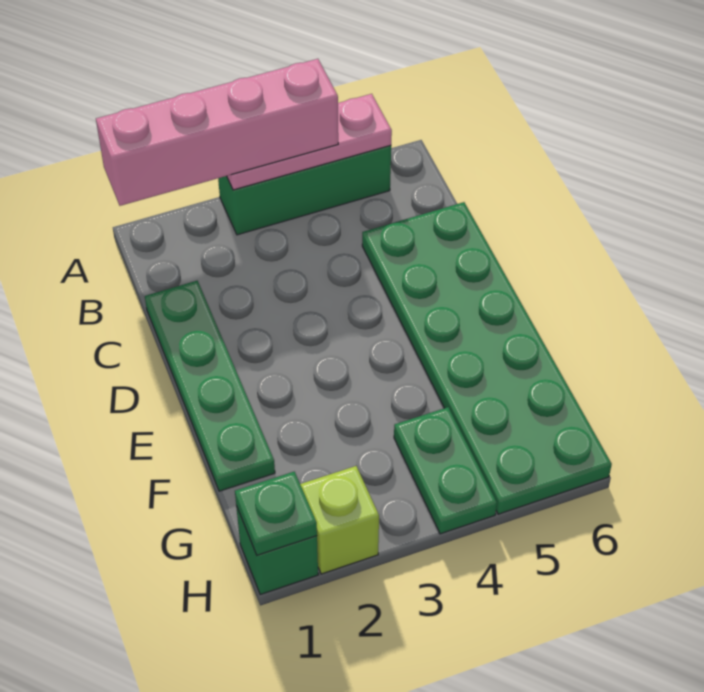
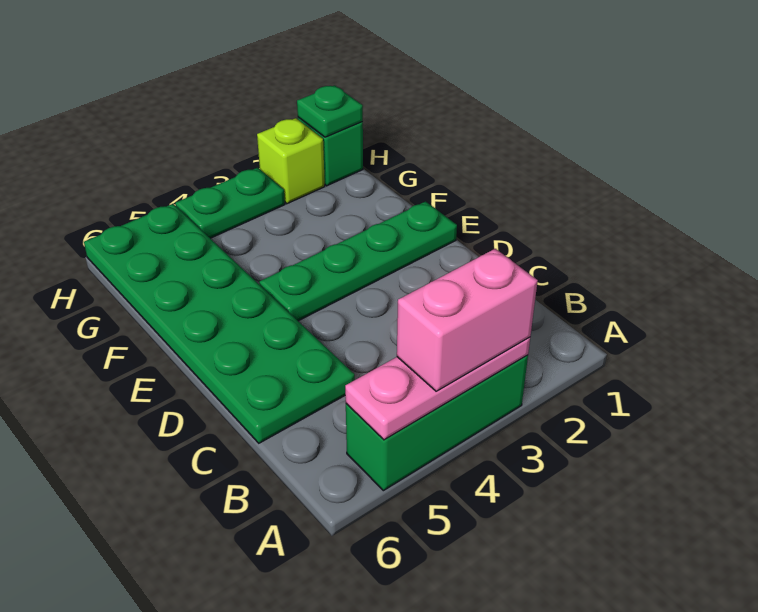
pink brick A1:A4 level 3 -> pink brick A3:A4 level 3
green plate C1:F1 level 1 -> green plate E1:E4 level 1
green plate G4:H4 level 1 -> green plate H3:H4 level 1

